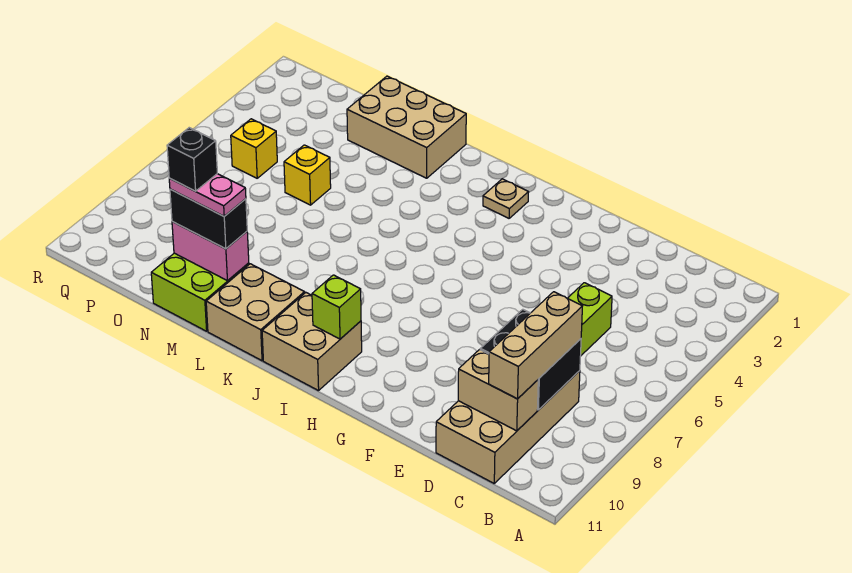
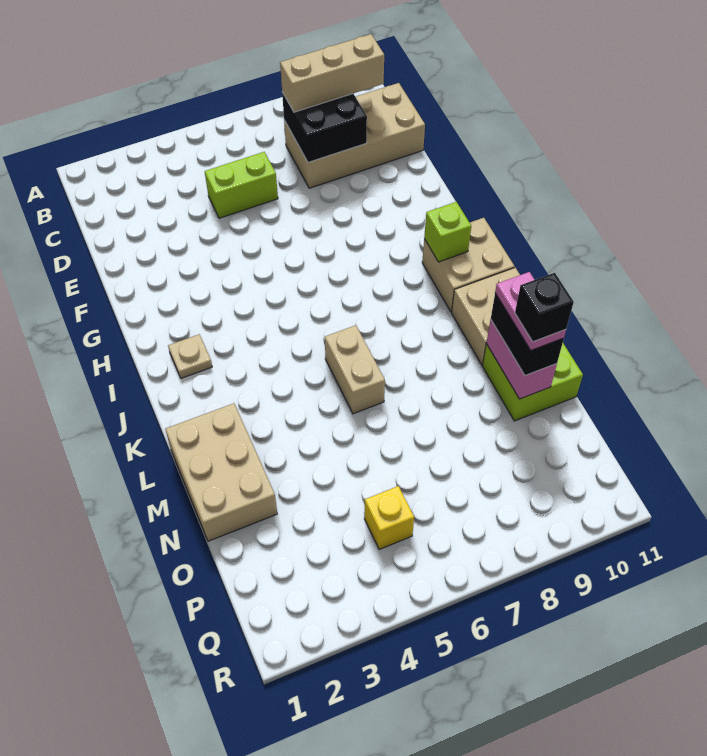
tan brick C10:D10 level 2 -> tan brick K6:L6 level 1
yellow brick N5 level 1 -> none

